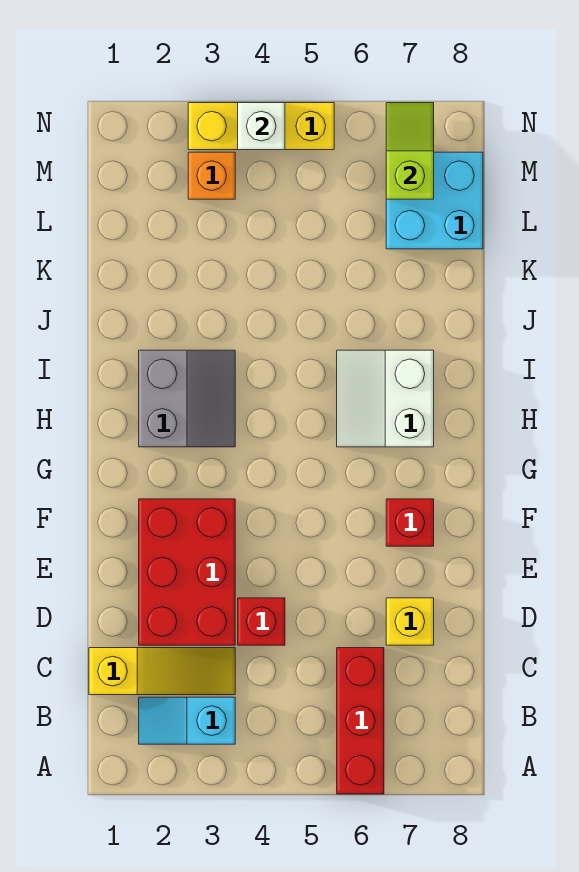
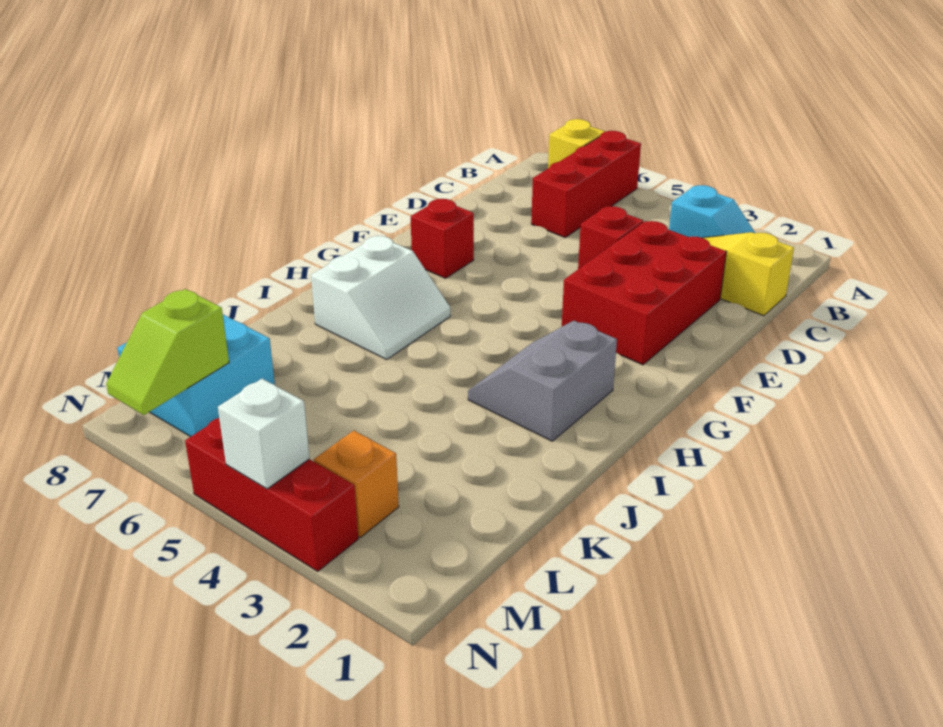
yellow brick D7 level 1 -> yellow brick A7 level 1
yellow brick N3:N5 level 1 -> red brick N3:N5 level 1

